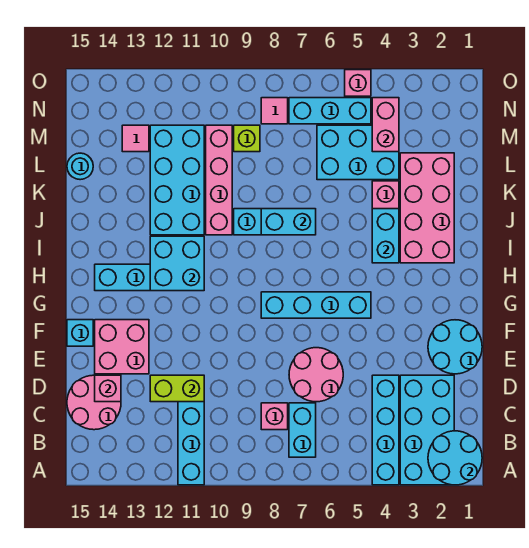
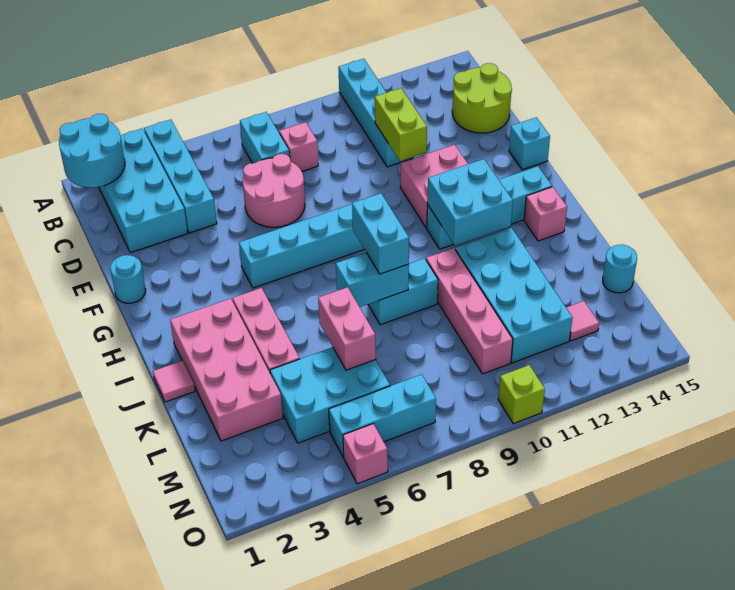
pink round brick C14:D15 level 1 -> lime round brick C14:D15 level 1
lime brick D11:D12 level 2 -> lime brick D11:E11 level 2
pink brick D14 level 2 -> pink brick I14 level 1
cyan round brick E1:F2 level 1 -> cyan round brick F1 level 1
pink brick E13:F14 level 1 -> pink brick F11:G12 level 1
cyan brick I4:J4 level 2 -> cyan brick I8:J8 level 3
pink brick M4:N4 level 2 -> pink brick K6:L6 level 2
lime brick M9 level 1 -> lime brick O10 level 1
pink tile N8 level 1 -> pink tile J1 level 1

